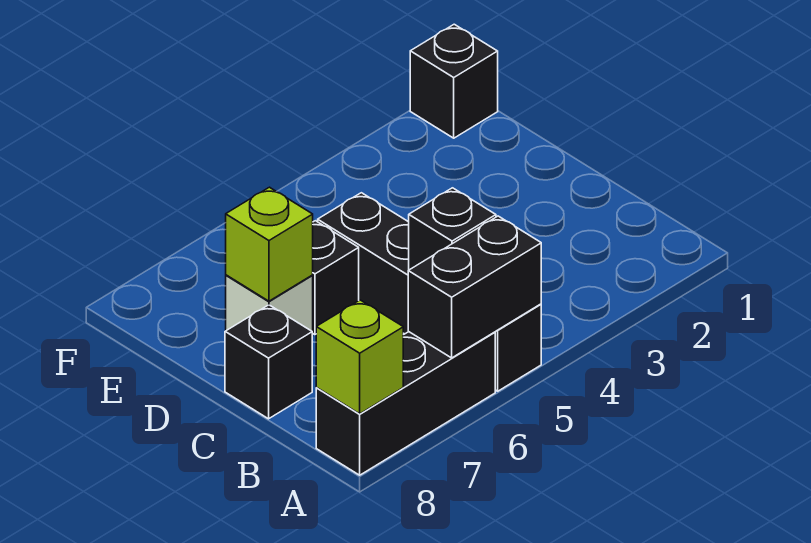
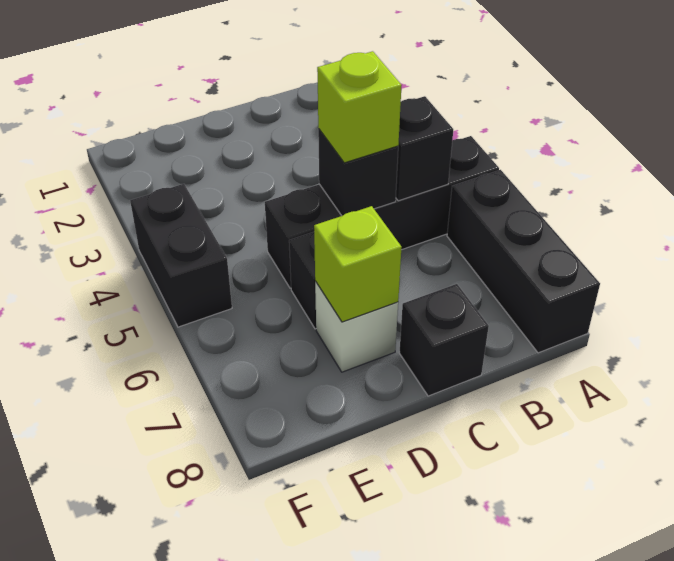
black brick A5:A6 level 2 -> black brick F4:F5 level 1
lime brick A8 level 2 -> lime brick C5 level 3
black brick F1 level 1 -> black brick C5 level 2

